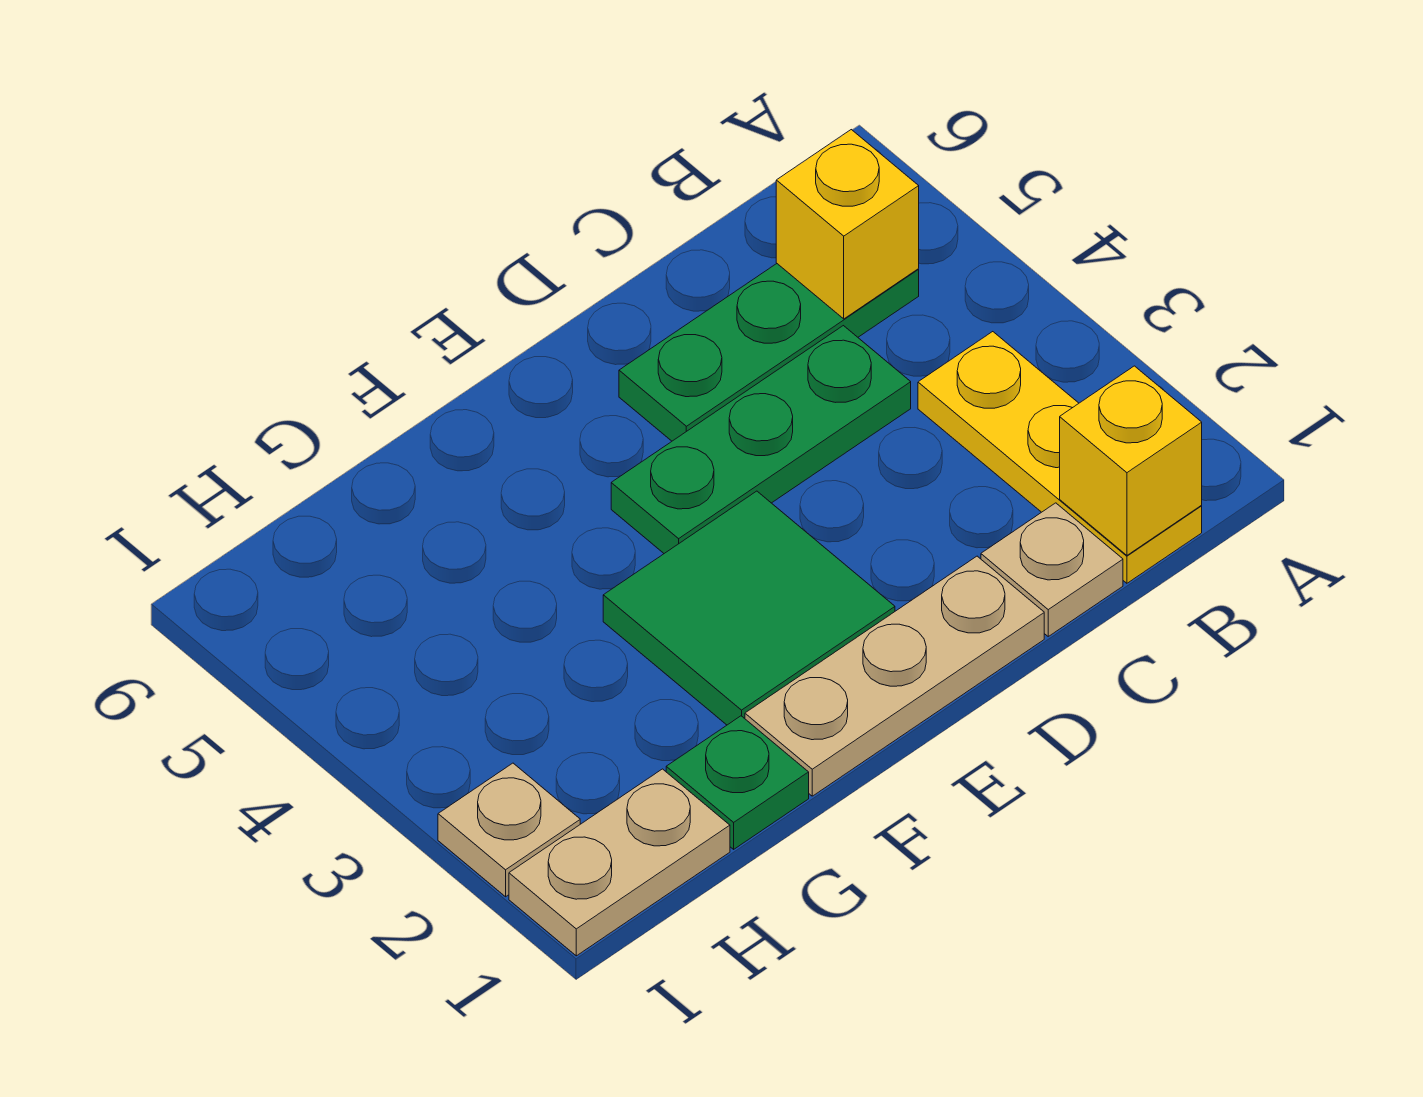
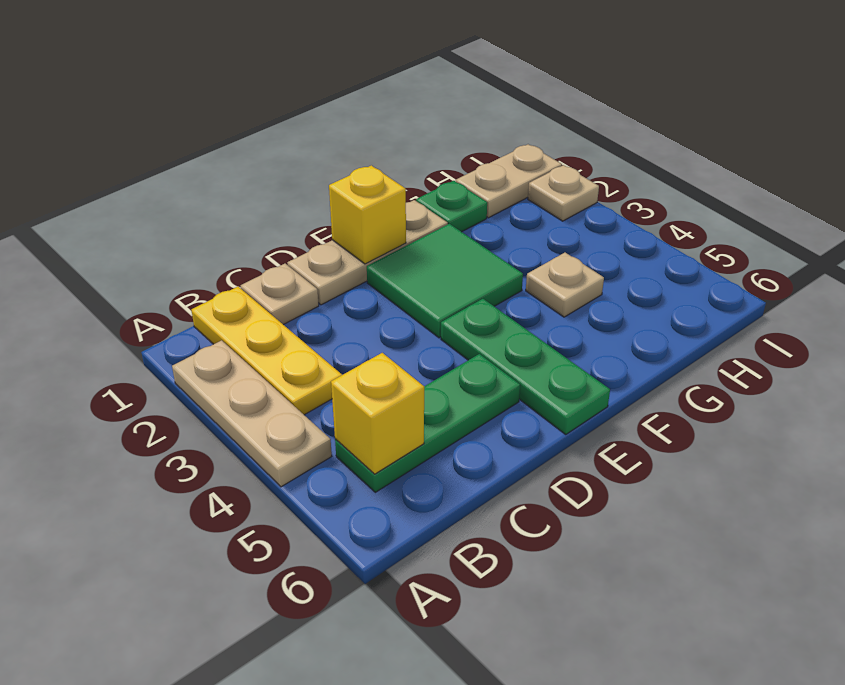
none -> tan plate A2:A4 level 1
yellow brick B1 level 2 -> yellow brick E1 level 2
green plate C4:E4 level 1 -> green plate E4:E6 level 1
none -> tan plate G4 level 1

